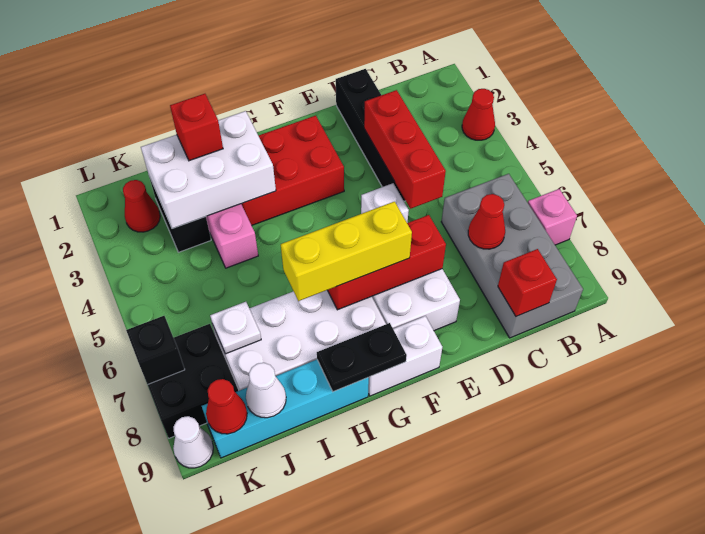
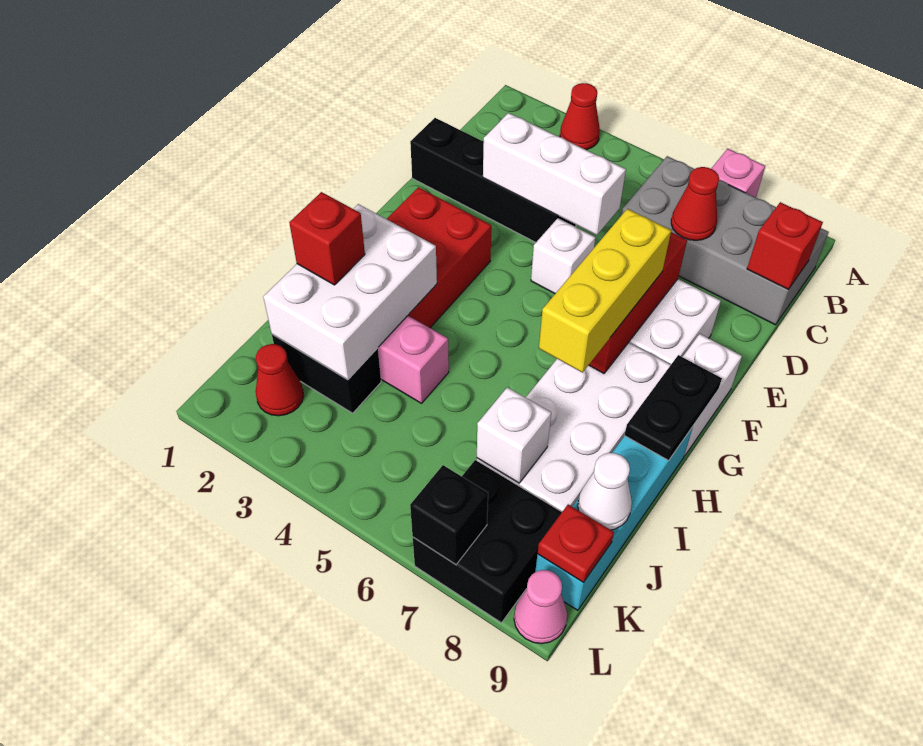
red brick D3:D5 level 2 -> white brick D3:D5 level 2
white plate J7 level 2 -> white brick J7 level 2
red cone K9 level 2 -> red plate K9 level 2
white cone L9 level 1 -> pink cone L9 level 1

